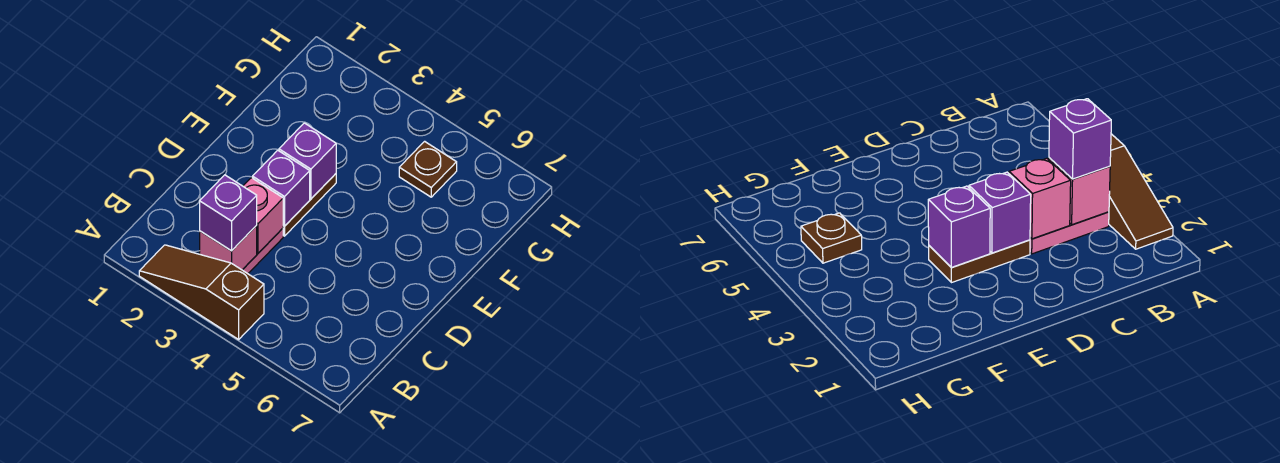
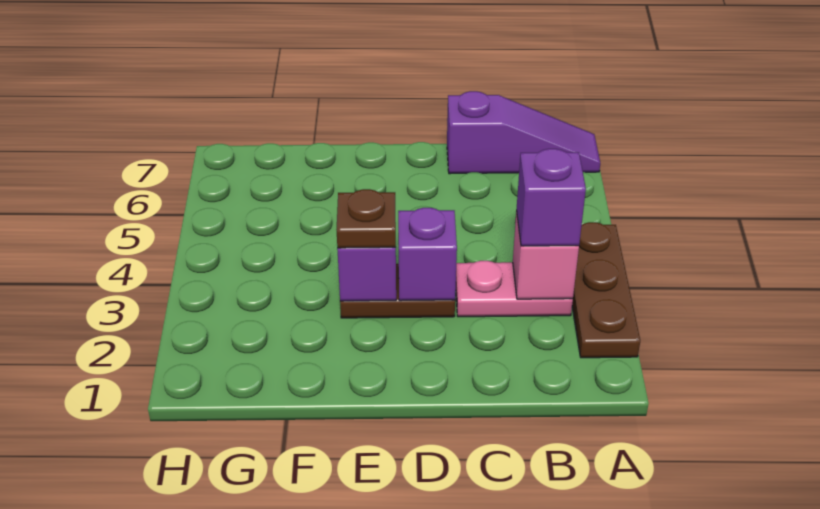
brown slope A2:A4 level 1 top 4 -> brown plate A2:A4 level 1
none -> purple slope A7:C7 level 1 top C
pink brick C3 level 2 -> none
brown plate G5 level 1 -> brown plate E3 level 3

